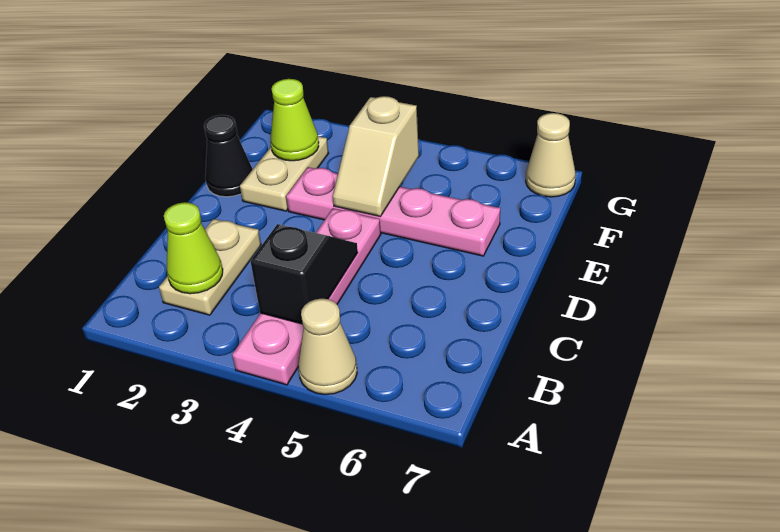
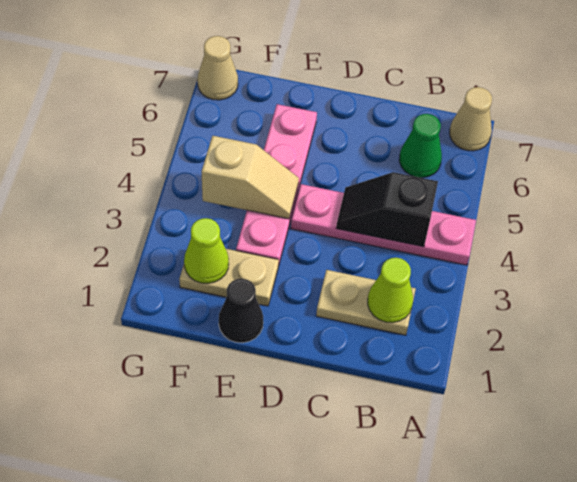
tan cone A5 level 1 -> tan cone A7 level 1
none -> green cone B6 level 1

